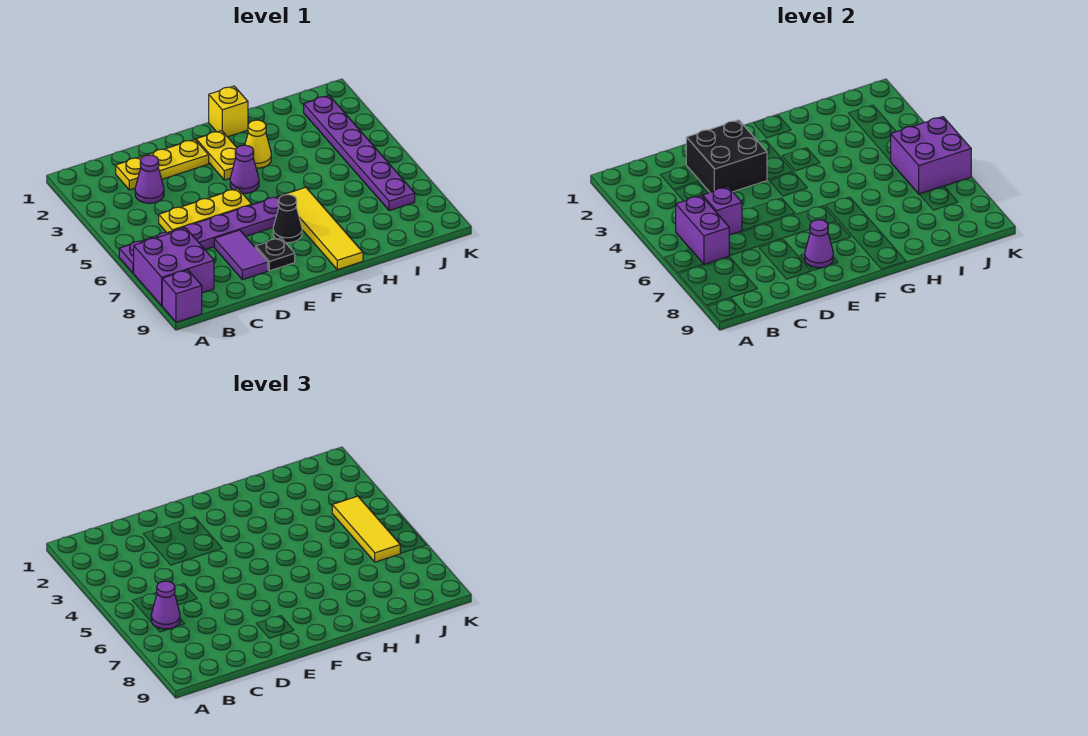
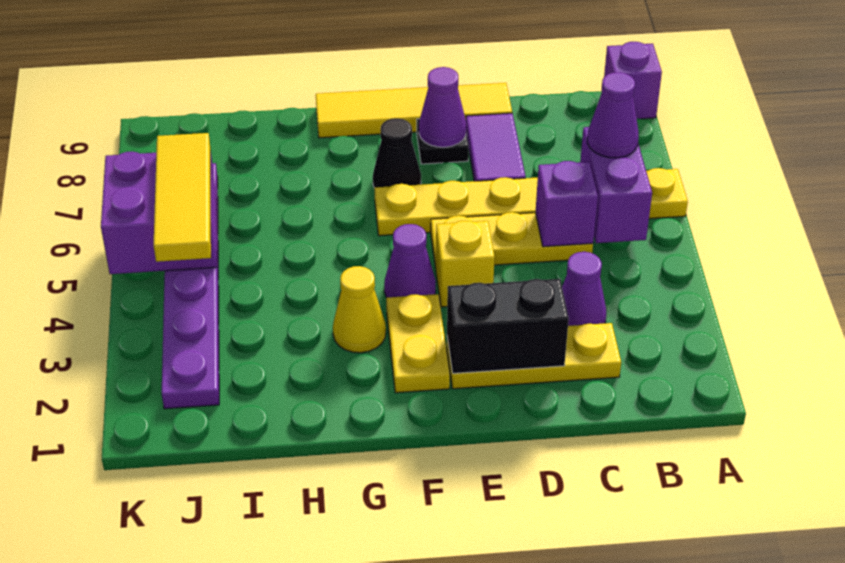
purple plate A6:F6 level 1 -> yellow plate A6:F6 level 1
purple brick A7:B8 level 1 -> none
black brick D2:E3 level 2 -> black brick D2:E2 level 2
yellow brick G1 level 1 -> yellow brick E4 level 1
yellow tile G6:G9 level 1 -> yellow tile D9:G9 level 1

